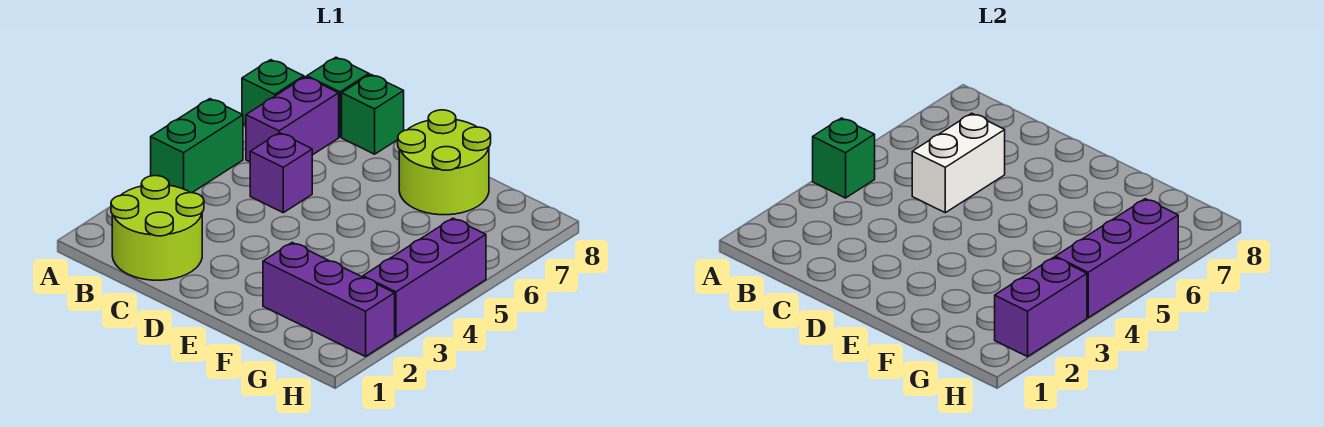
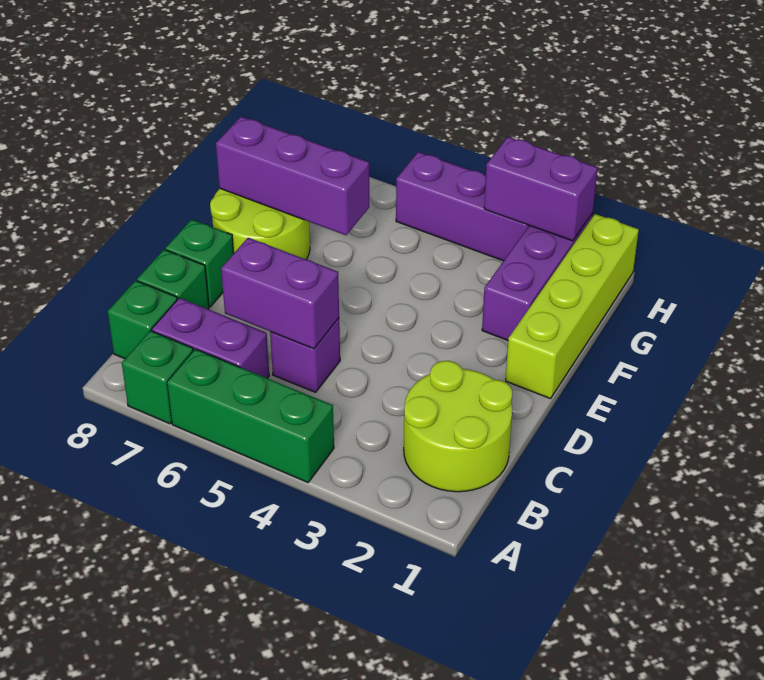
green brick A4:A5 level 1 -> green brick A4:A6 level 1
green brick A4 level 2 -> green brick D8 level 1
white brick C5:C6 level 2 -> purple brick C5:C6 level 2
none -> lime brick E1:H1 level 1
purple brick H4:H6 level 2 -> purple brick F6:F8 level 2

